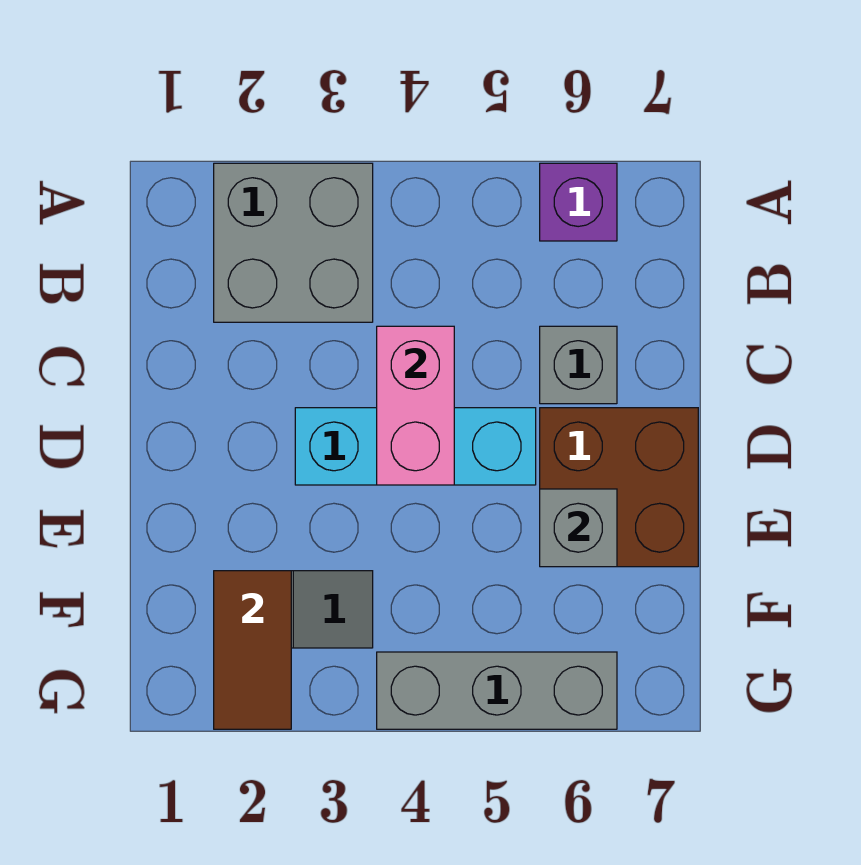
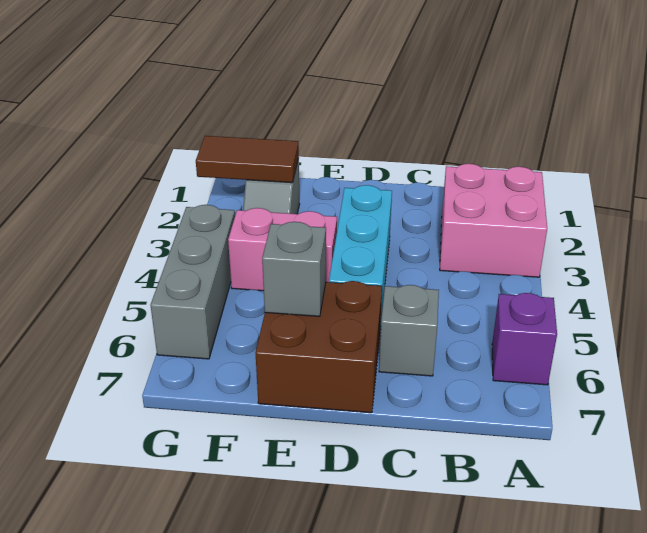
grey brick A2:B3 level 1 -> pink brick A2:B3 level 1
pink brick C4:D4 level 2 -> pink brick E4:F4 level 1

